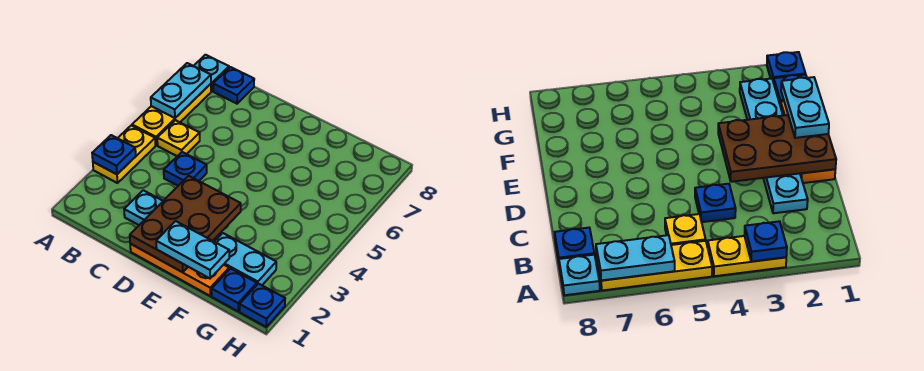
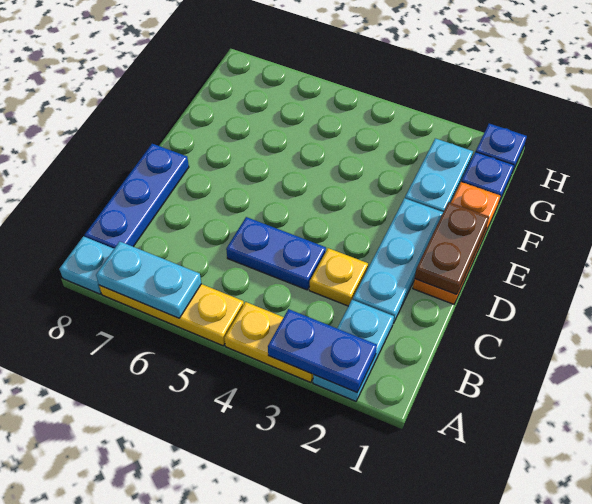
blue plate A3 level 2 -> blue plate A2:A3 level 2
yellow plate B5 level 1 -> yellow plate C3 level 1
blue plate B8 level 1 -> blue plate B8:D8 level 1
blue plate C4 level 1 -> blue plate C4:C5 level 1
brown plate D1:E3 level 2 -> brown plate D1:E1 level 2
cyan plate E1:F1 level 3 -> cyan plate A2:B2 level 1

